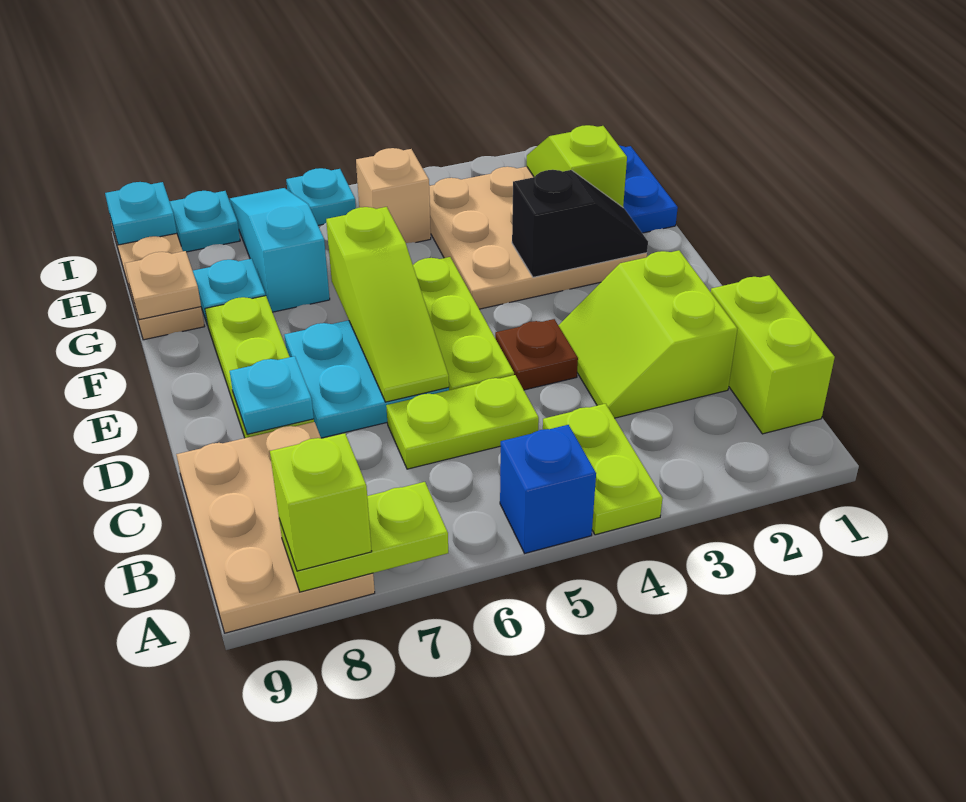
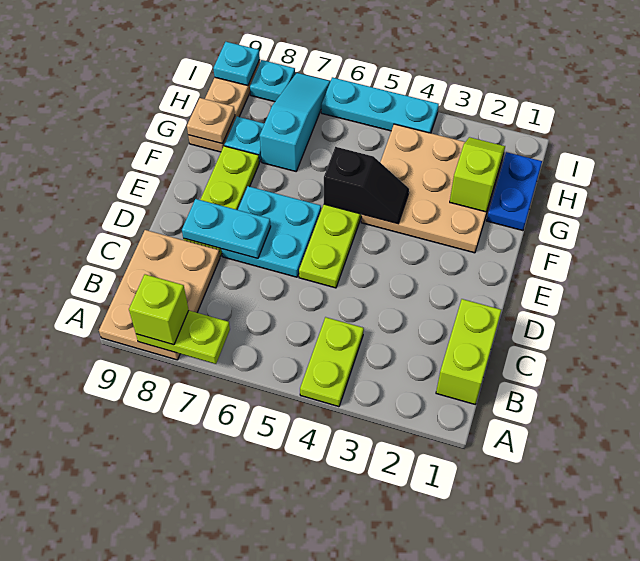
blue brick A5 level 1 -> none
lime slope C2:D3 level 1 top 2 -> none
lime plate C5:C6 level 1 -> none
brown plate D4 level 1 -> none
lime slope D6:F6 level 2 top F -> none
cyan plate D8 level 2 -> cyan plate D7:D8 level 2
black slope F2:F3 level 2 top 3 -> black slope F4:F5 level 2 top 5
tan brick H5 level 1 -> none
cyan plate I6 level 1 -> cyan plate I4:I6 level 1

